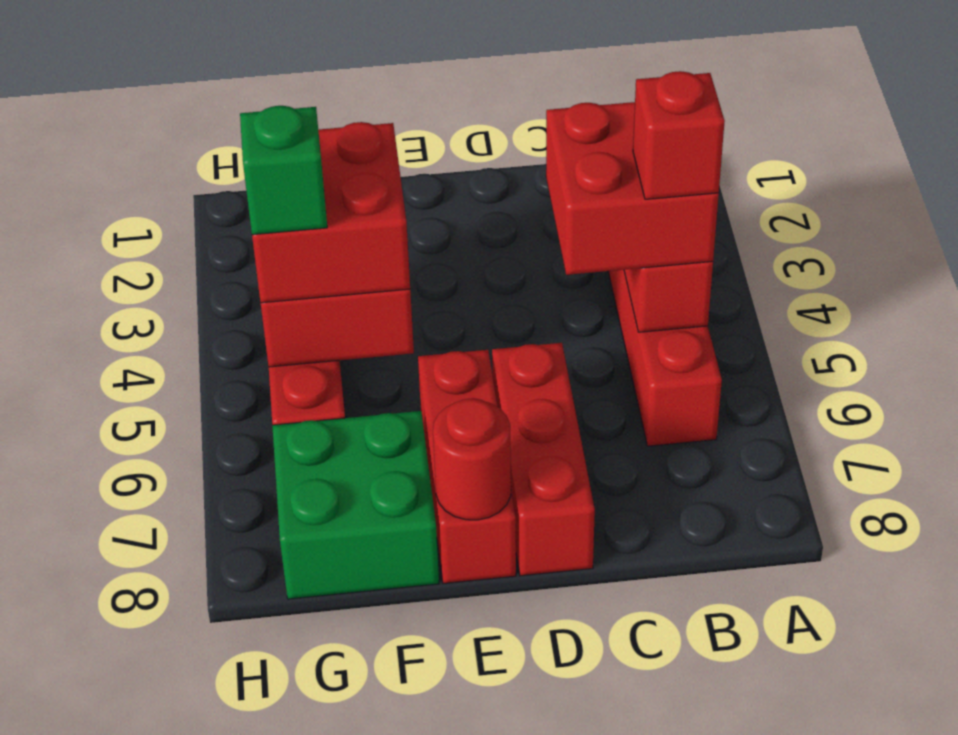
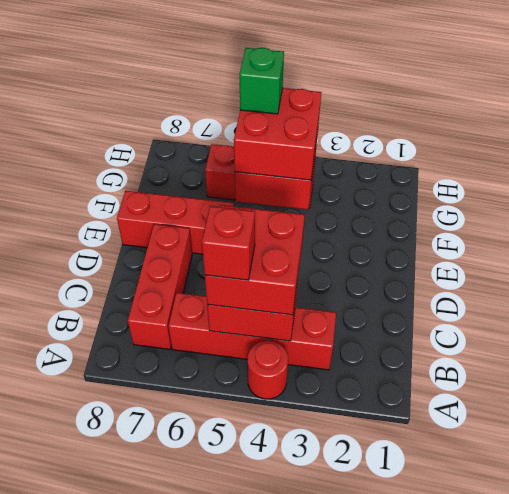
red brick D6:D8 level 1 -> red brick B7:D7 level 1
red round brick E8 level 2 -> red round brick A4 level 1
green brick F7:G8 level 1 -> none

